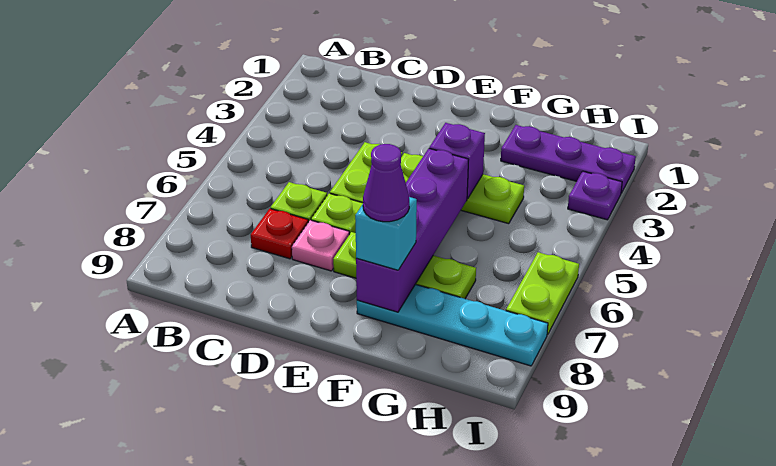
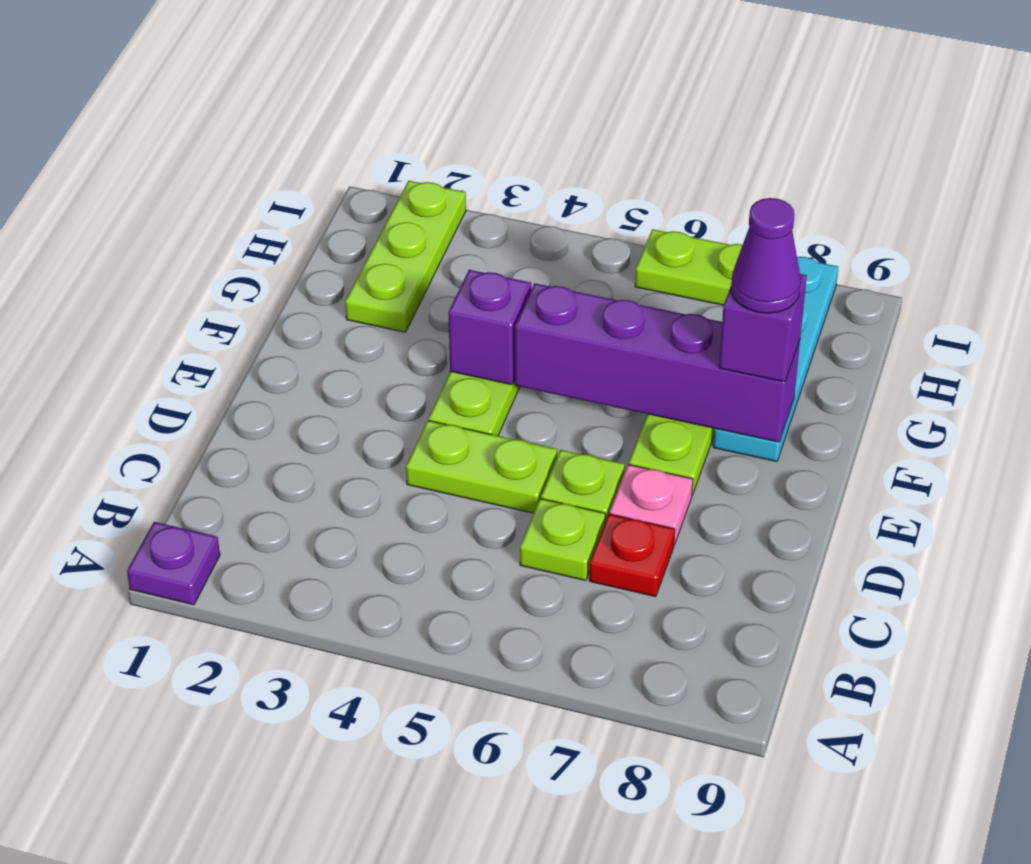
cyan brick F8 level 3 -> purple brick F8 level 3
purple plate G2:I2 level 1 -> lime plate G2:I2 level 1
purple plate I3 level 1 -> purple plate A1 level 1

